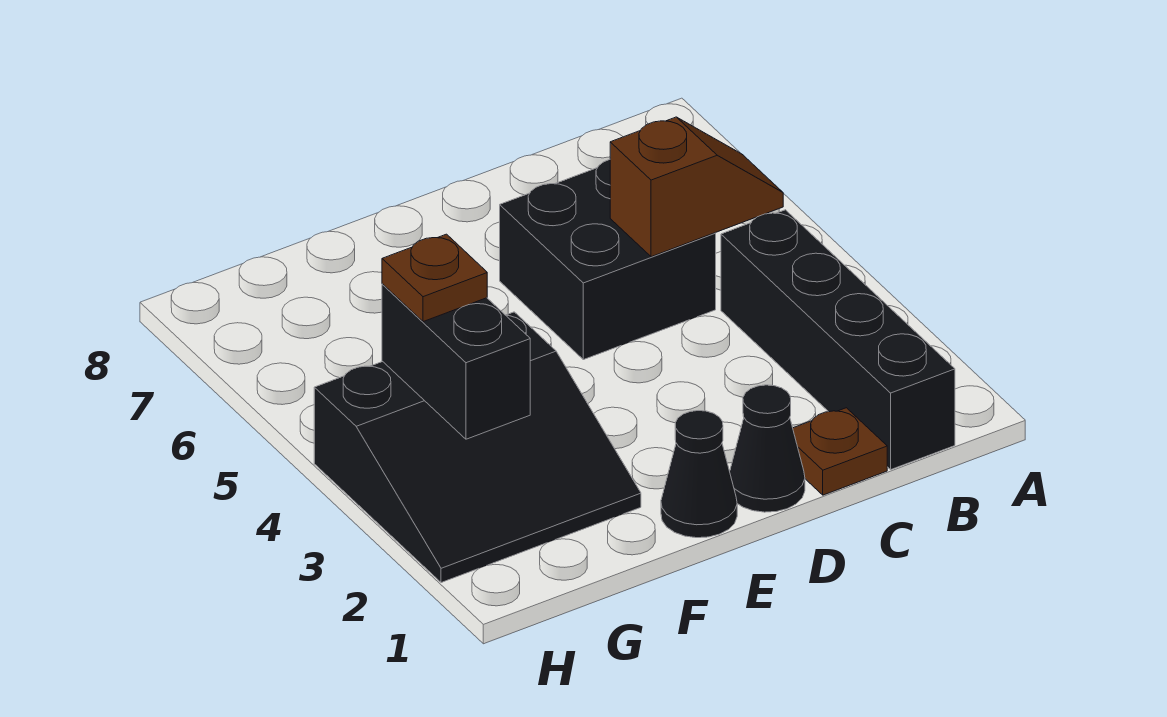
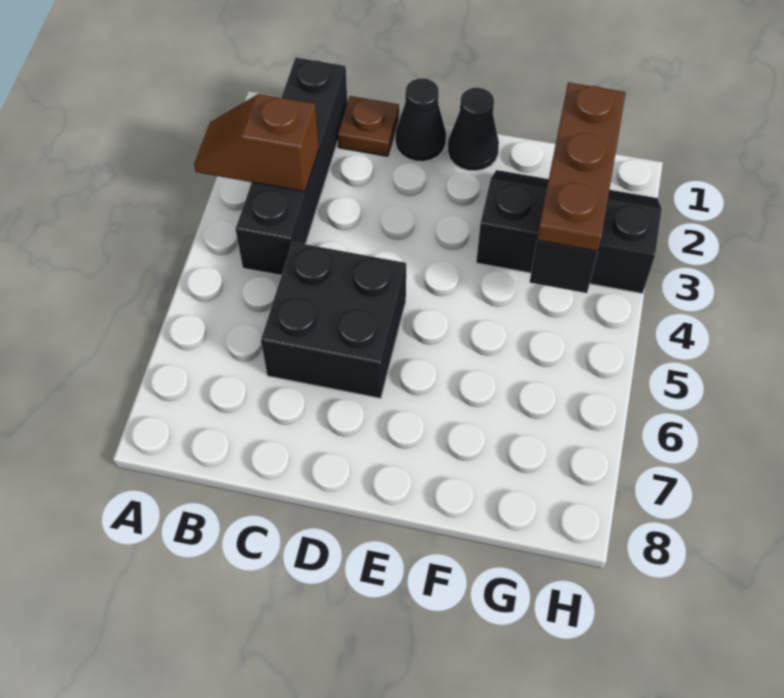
brown slope B5:C5 level 2 top C -> brown slope A3:B3 level 2 top B
black slope F2:H4 level 1 top 4 -> black slope F2:H3 level 1 top 3
brown plate G4 level 3 -> brown plate G2:G4 level 3

